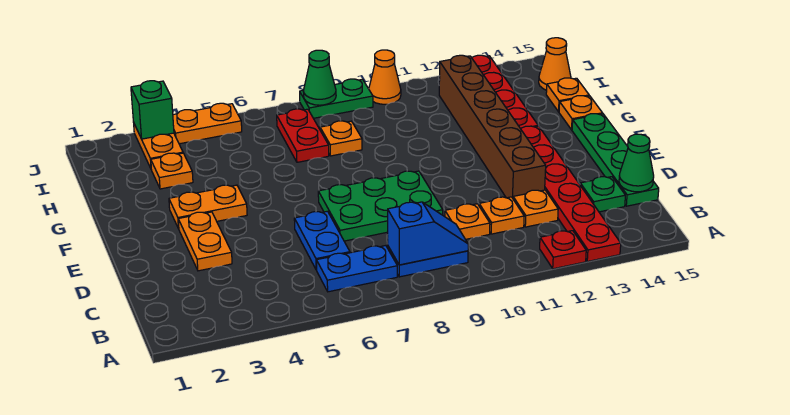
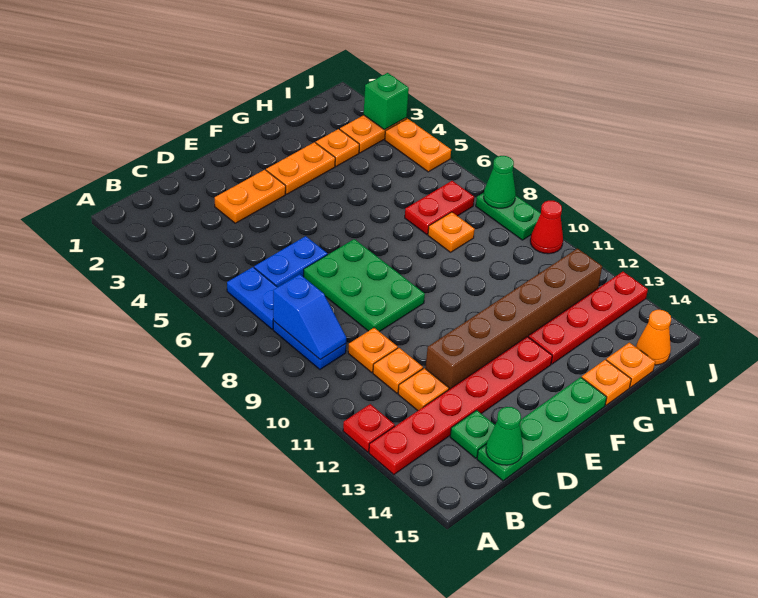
orange plate F3:F4 level 1 -> orange plate F3:G3 level 1
orange cone J10 level 1 -> red cone J10 level 1

